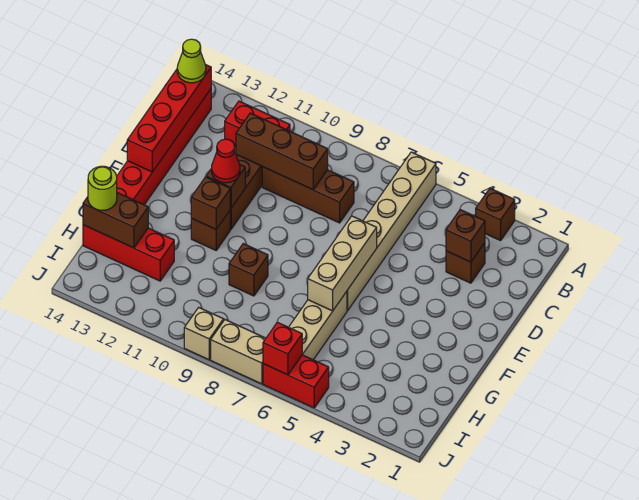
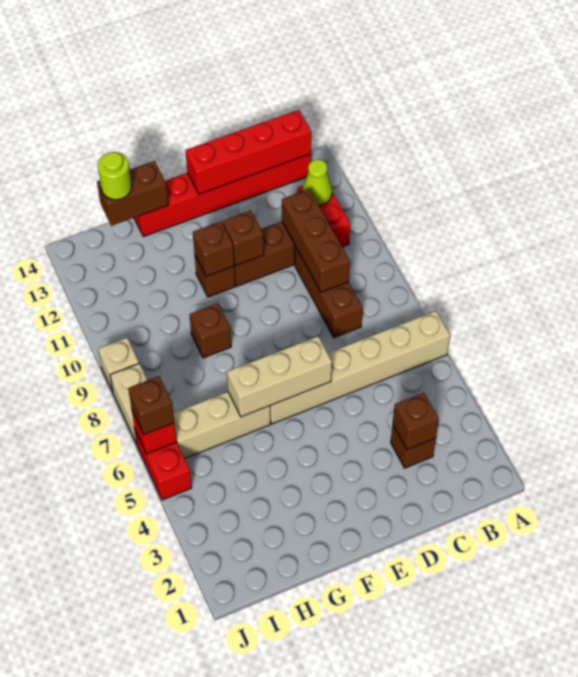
brown brick A3 level 1 -> brown brick J6 level 3
lime cone B14 level 3 -> lime cone B12 level 2
red cone E11 level 3 -> none
red brick H12:H14 level 1 -> none
brown brick H13:H14 level 2 -> brown brick G14:H14 level 2

